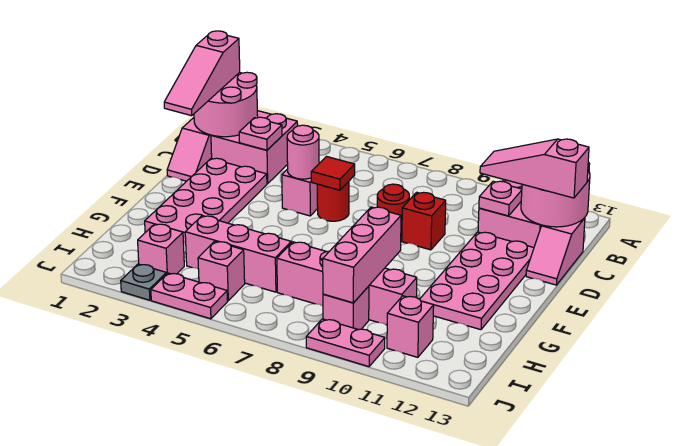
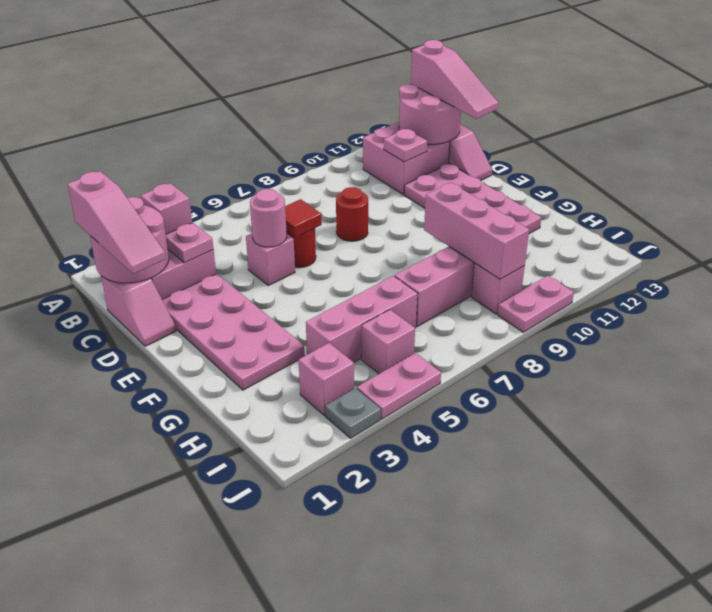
pink slope C11:C13 level 3 top 13 -> pink slope B13:D13 level 3 top B
red brick D9 level 1 -> none
pink brick I11 level 1 -> pink brick B3 level 2

